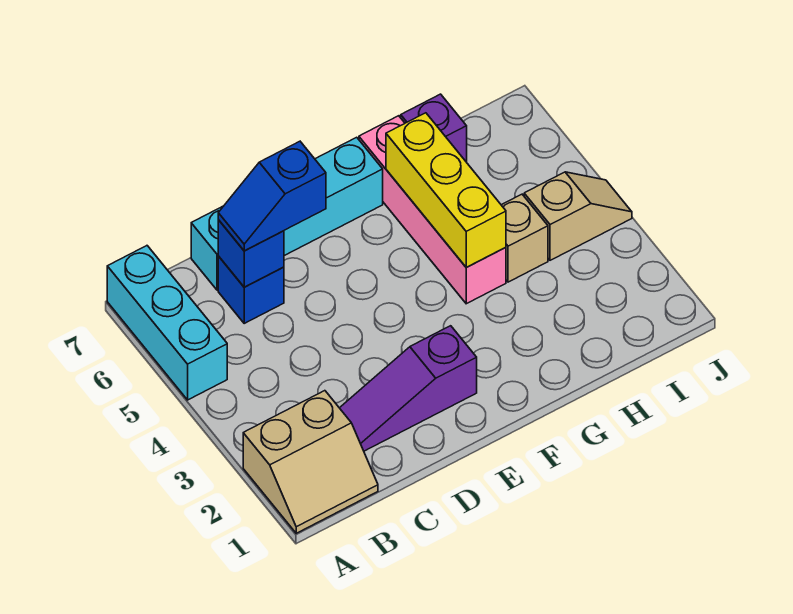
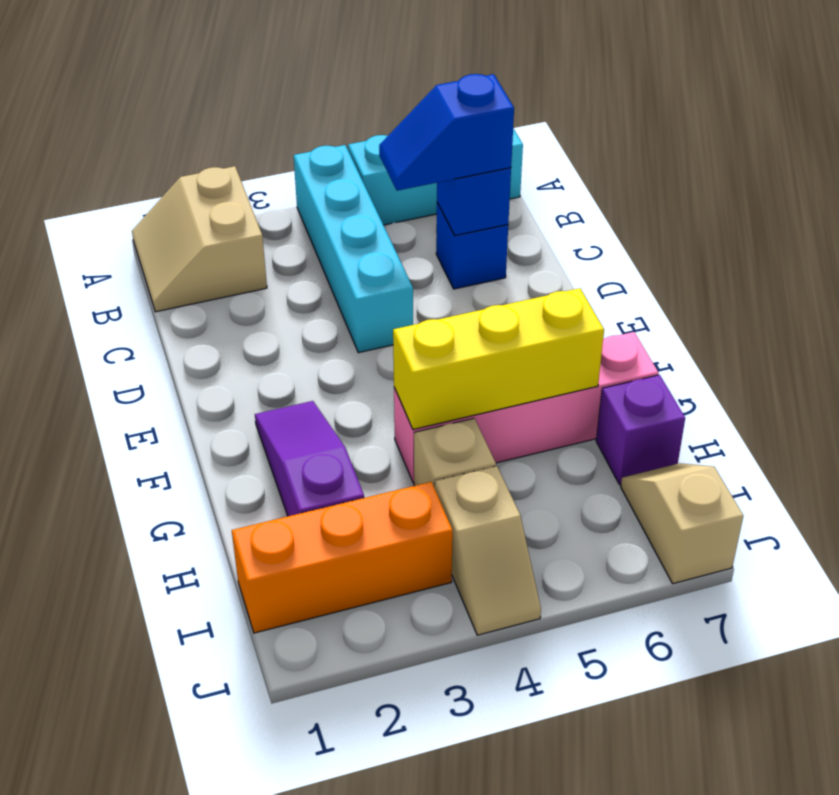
purple slope C2:E2 level 1 top E -> purple slope F2:H2 level 1 top H
blue slope C6:D6 level 3 top D -> blue slope C5:C6 level 3 top 6
cyan brick C7:F7 level 1 -> cyan brick A4:D4 level 1
none -> orange brick I1:I3 level 1
none -> tan slope I7:J7 level 1 top J

